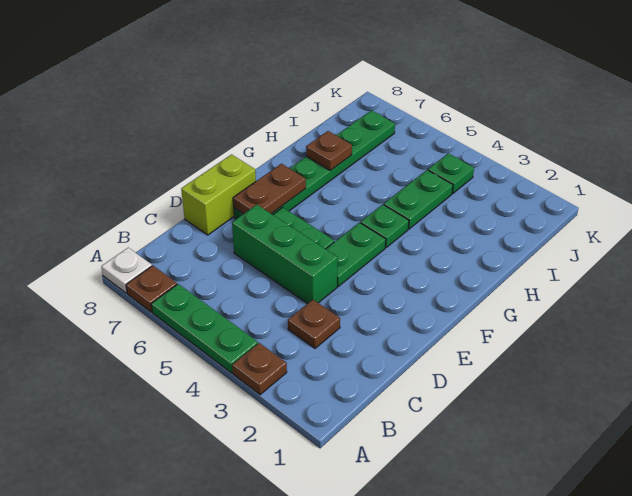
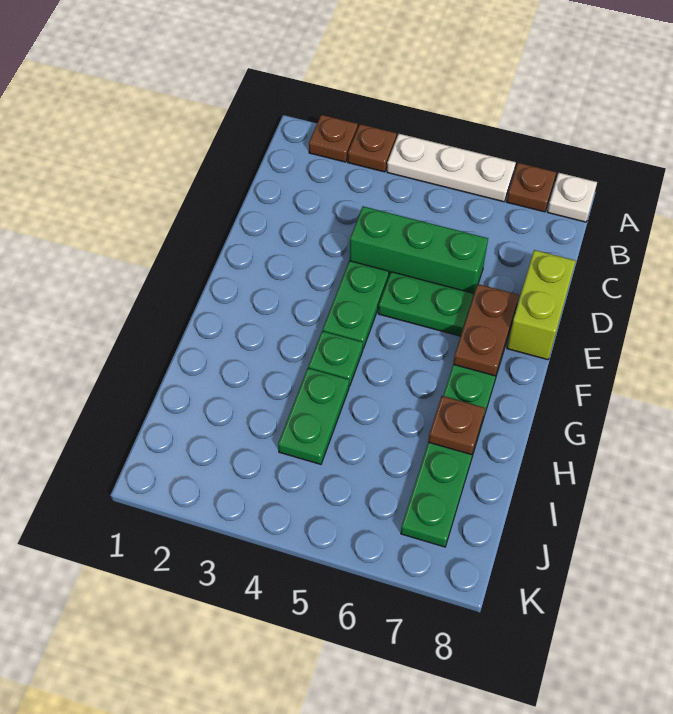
green plate A4:A6 level 1 -> white plate A4:A6 level 1
brown plate C3 level 1 -> brown plate A2 level 1
green plate J4 level 1 -> none

